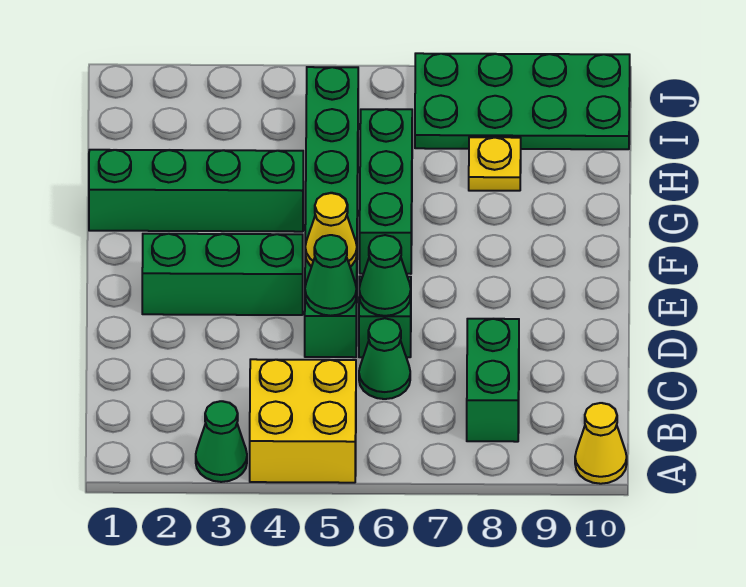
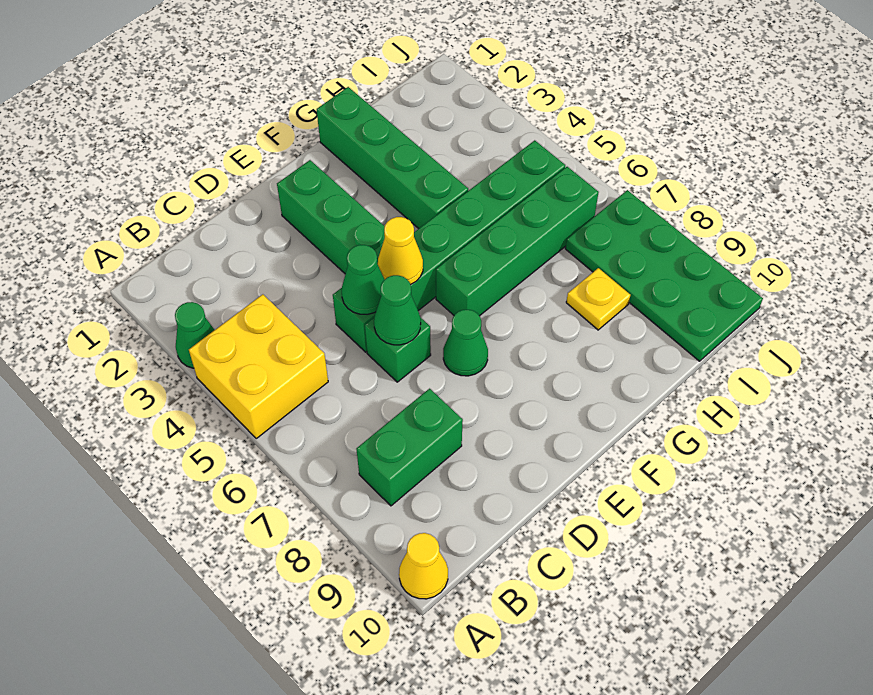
green cone C6 level 1 -> green cone E7 level 1
green brick F6:H6 level 1 -> green brick F6:I6 level 1

